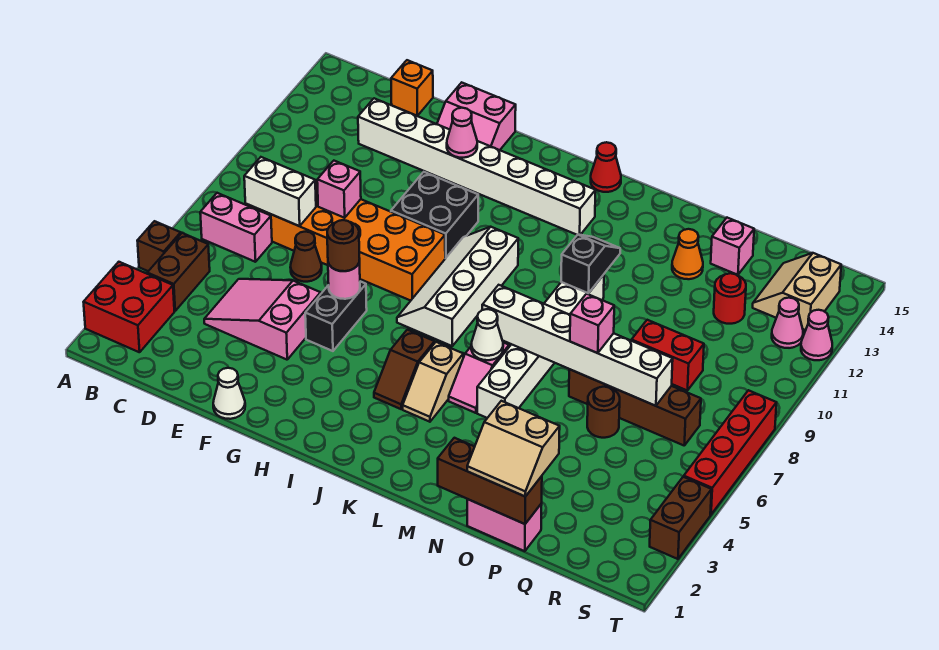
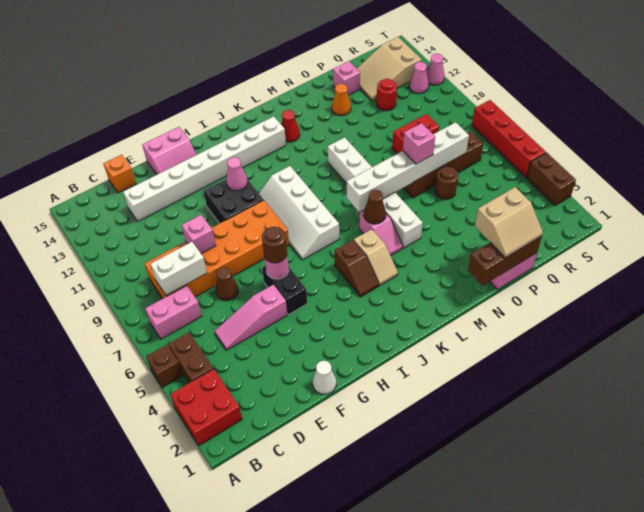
pink slope D4:F5 level 1 top F -> pink slope D5:F5 level 1 top F
pink cone G13 level 2 -> pink cone H11 level 2
red cone K15 level 1 -> red cone L13 level 1
white cone L6 level 2 -> brown cone L6 level 2
black slope M10:M11 level 2 top 10 -> none
tan slope R13:S14 level 1 top S -> tan slope Q13:S14 level 1 top S

